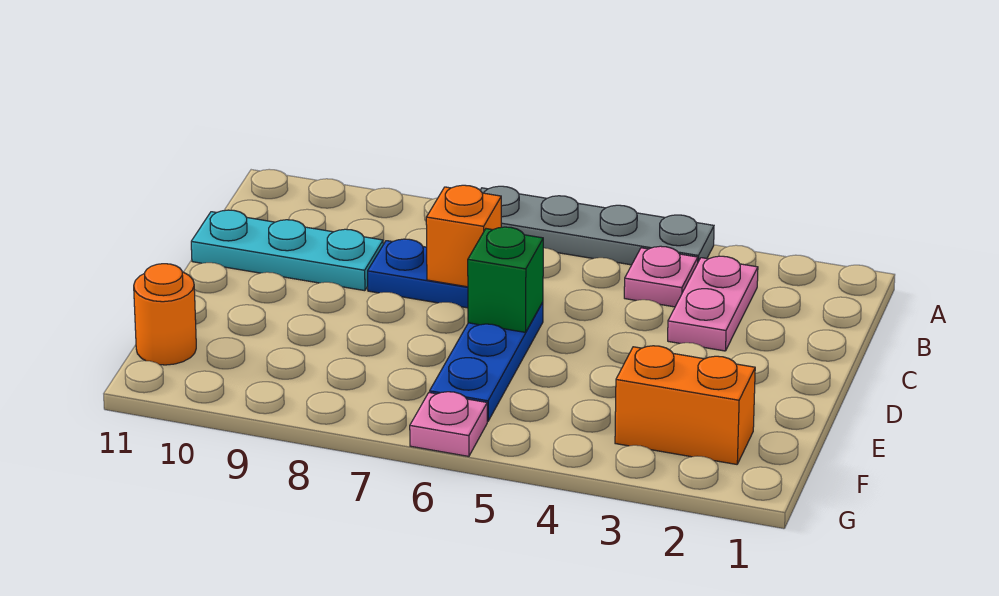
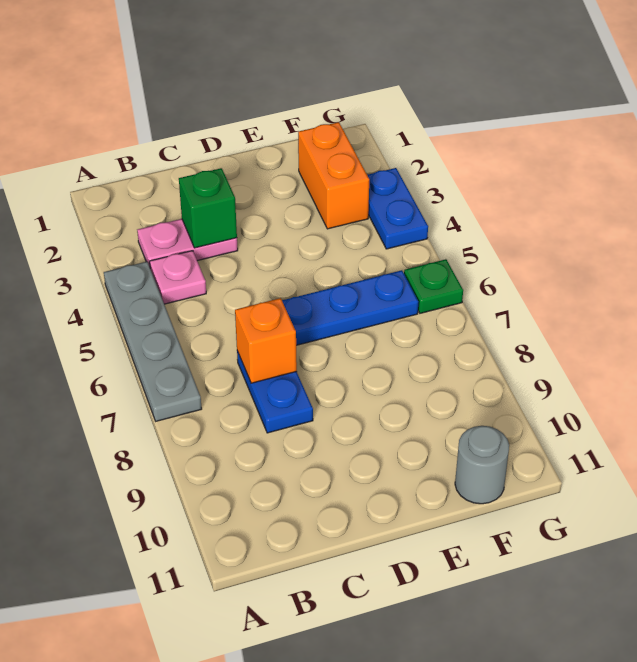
cyan plate C9:C11 level 1 -> none
green brick D6 level 2 -> green brick C3 level 2
orange round brick F11 level 1 -> grey round brick F11 level 1
none -> blue plate G3:G4 level 1
pink plate G6 level 1 -> green plate G6 level 1

